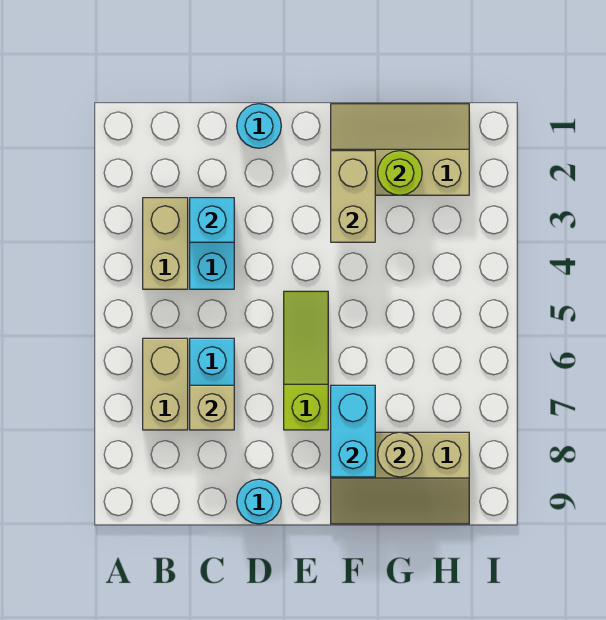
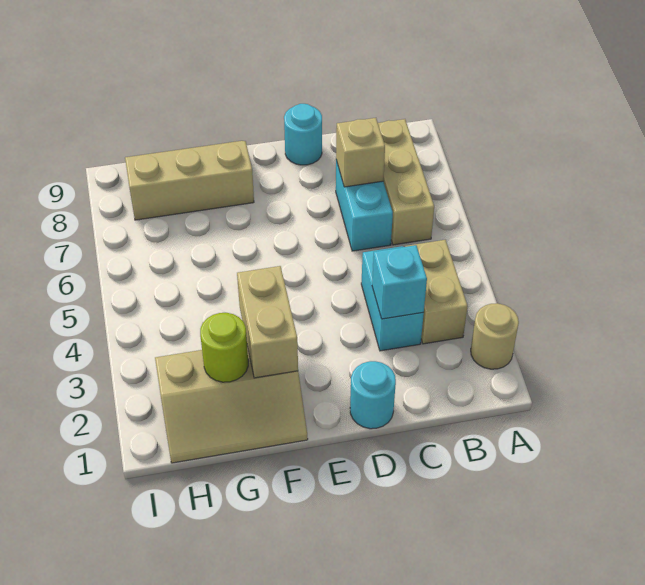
tan brick B6:B7 level 1 -> tan brick B6:B8 level 1
lime slope E5:E7 level 1 top 7 -> none
cyan brick F7:F8 level 2 -> none
tan round brick G8 level 2 -> tan round brick A2 level 1

